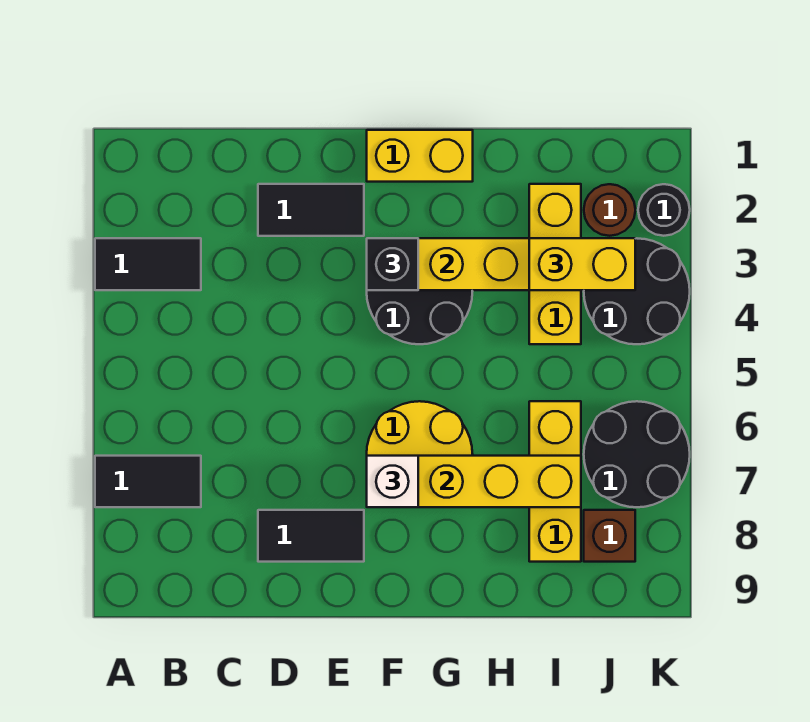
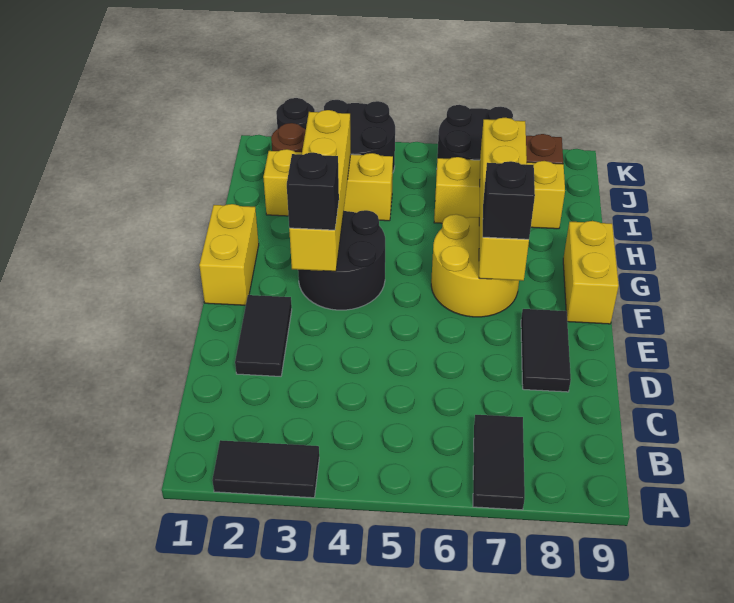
black tile A3:B3 level 1 -> black tile A2:A3 level 1
white brick F7 level 3 -> black brick F7 level 3
yellow brick I3:J3 level 3 -> yellow brick F9:G9 level 1

